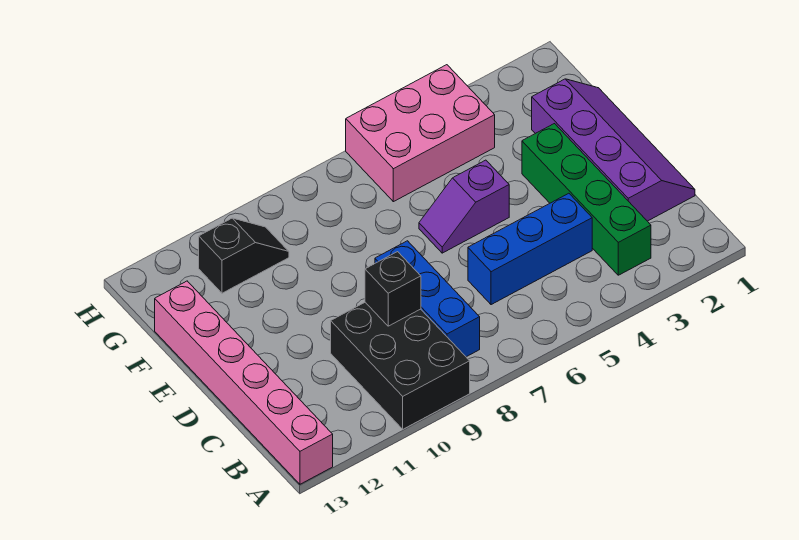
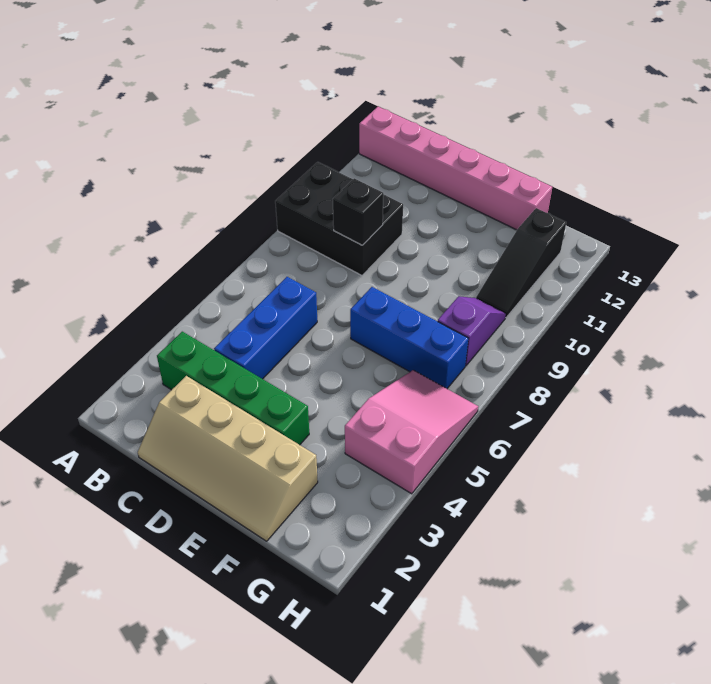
blue brick B8:D8 level 1 -> blue brick E7:G7 level 1
purple slope C1:F2 level 1 top 2 -> tan slope C1:F2 level 1 top 2
purple slope E5:E6 level 1 top 5 -> purple slope G8:G9 level 1 top 8
pink brick G4:H6 level 1 -> pink slope G4:H6 level 1 top 4
black slope G10:G11 level 1 top 11 -> black slope G10:G12 level 1 top 12

